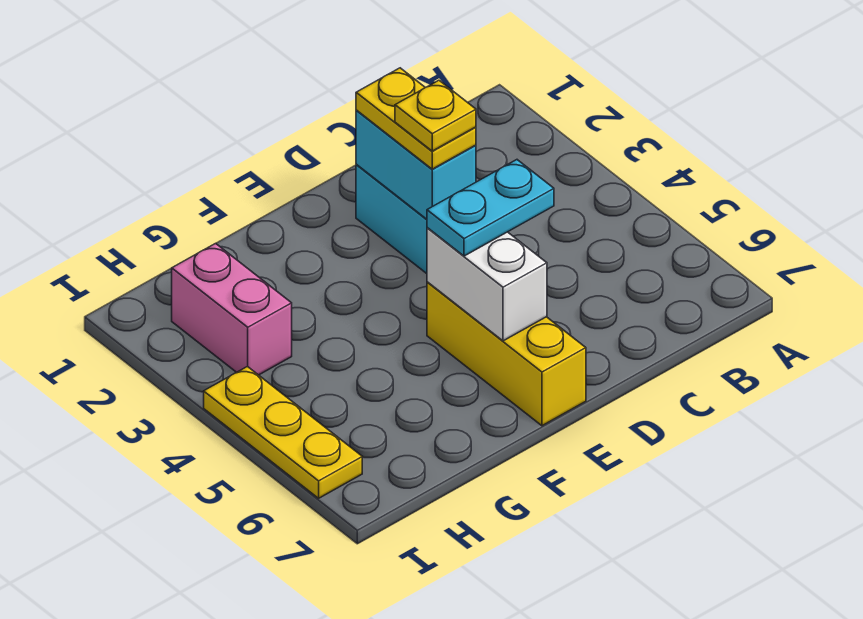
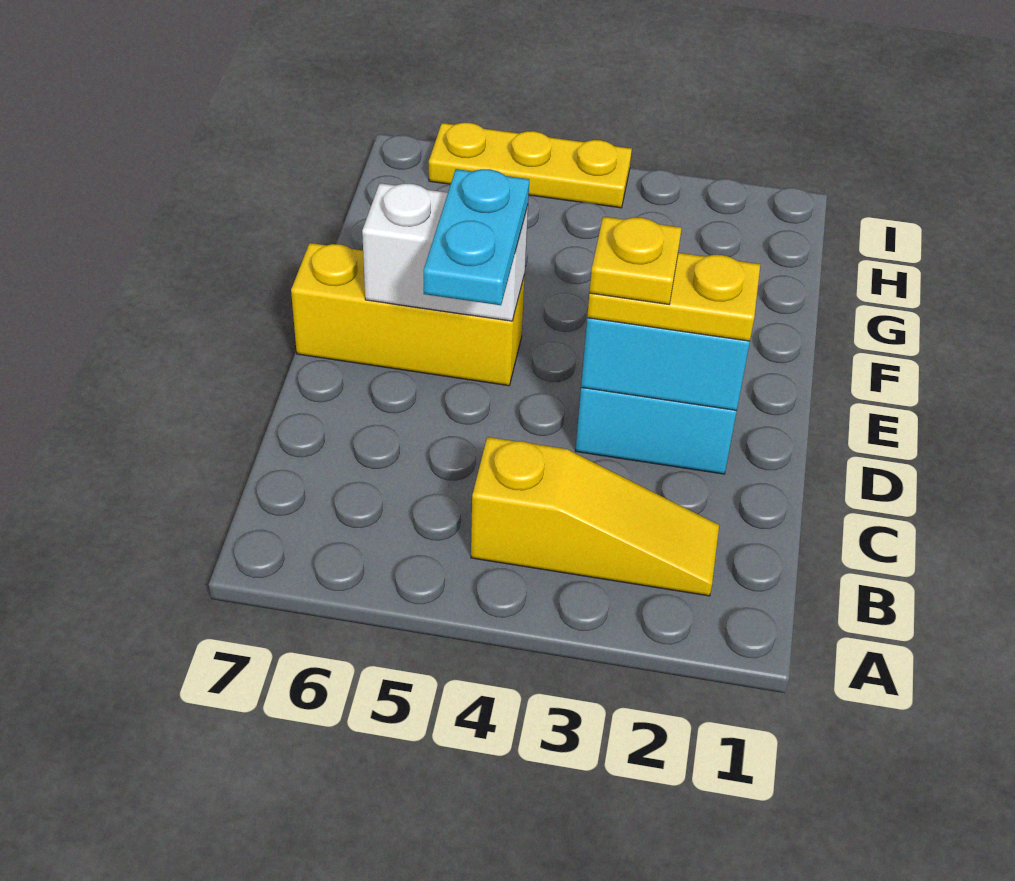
none -> yellow slope B2:B4 level 1 top 4
pink brick H2:H3 level 1 -> none

